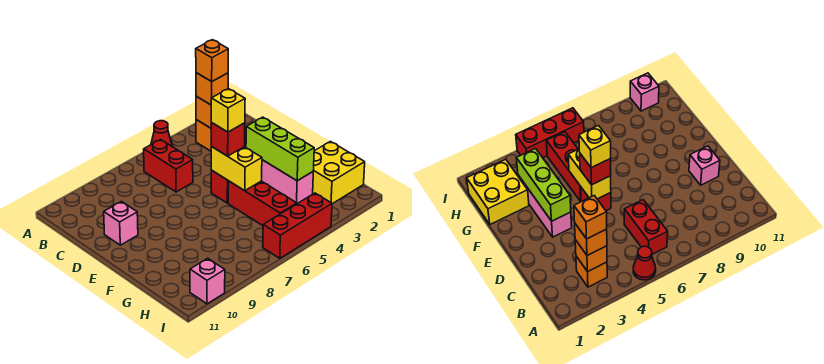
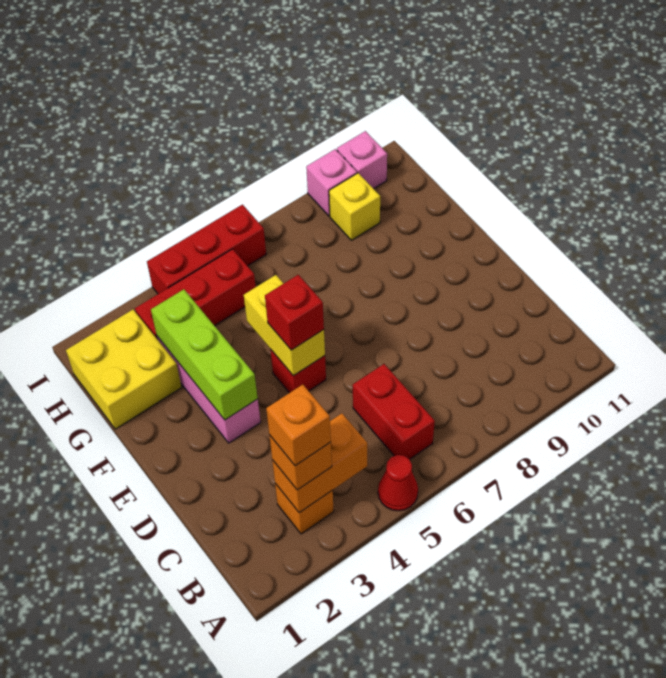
orange brick B3 level 2 -> orange brick B3:B4 level 2
pink brick D10 level 1 -> pink brick I9 level 1
yellow brick E5 level 4 -> yellow brick H9 level 1
red brick F5:H5 level 1 -> red brick H3:H5 level 1

